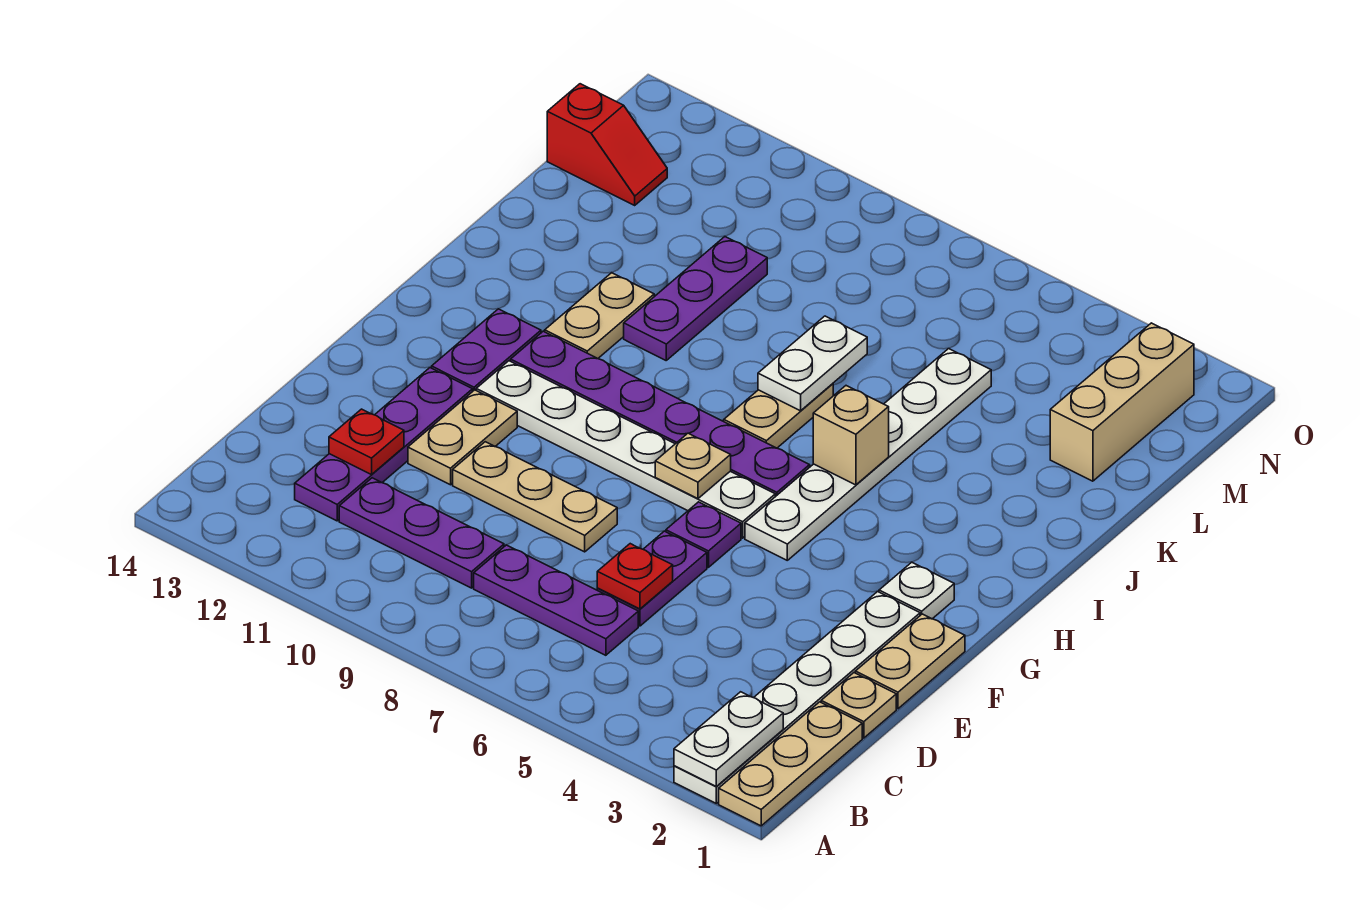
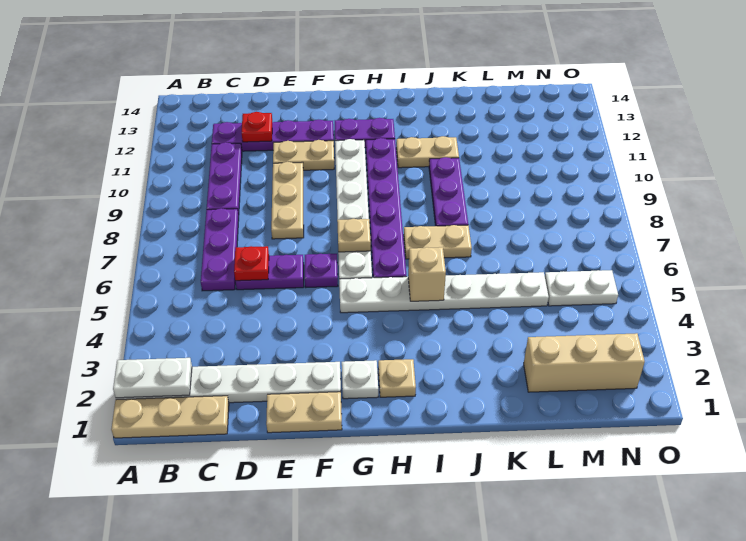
tan plate D1 level 1 -> tan plate H2 level 1
white plate J7:K7 level 2 -> white plate M5:N5 level 1
purple plate J10:L10 level 1 -> purple plate J8:J10 level 1
red slope M13:M14 level 1 top 14 -> none

